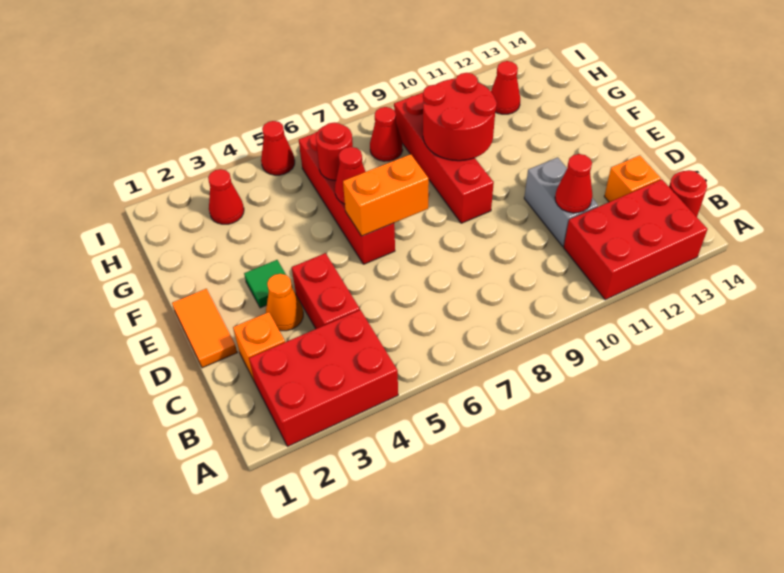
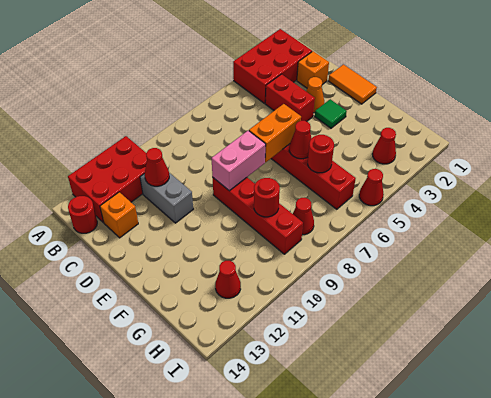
none -> pink brick E8:E9 level 2
red round brick F9:G10 level 2 -> red round brick G9 level 2

